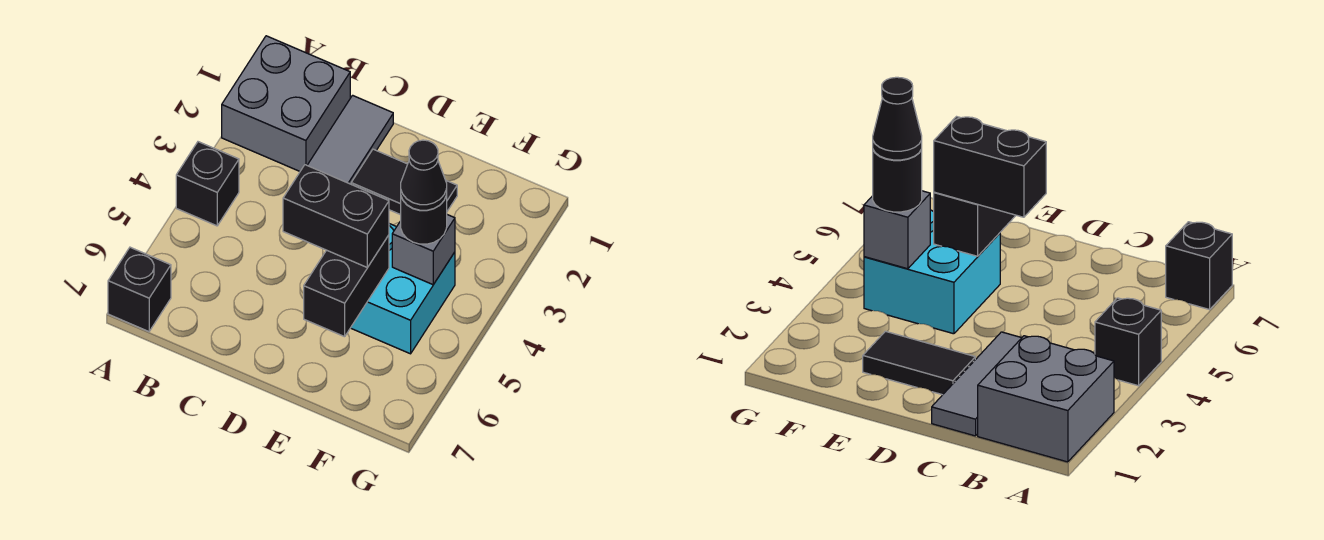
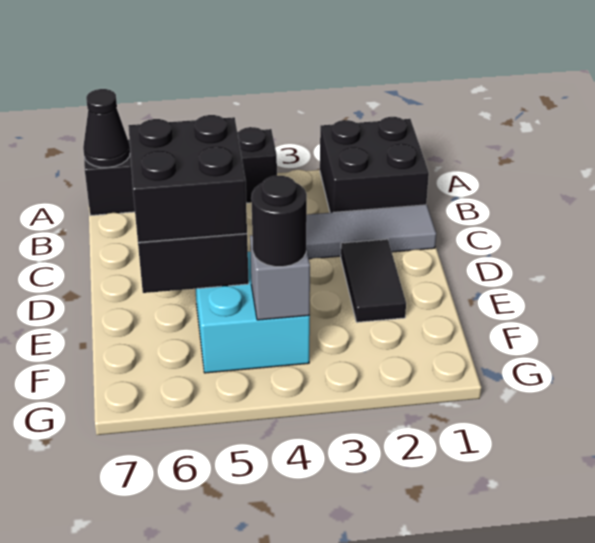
grey brick A1:B2 level 1 -> black brick A1:B2 level 1
black brick D5:E5 level 3 -> black brick D5:E6 level 3
black cone F4 level 4 -> black cone A7 level 2

